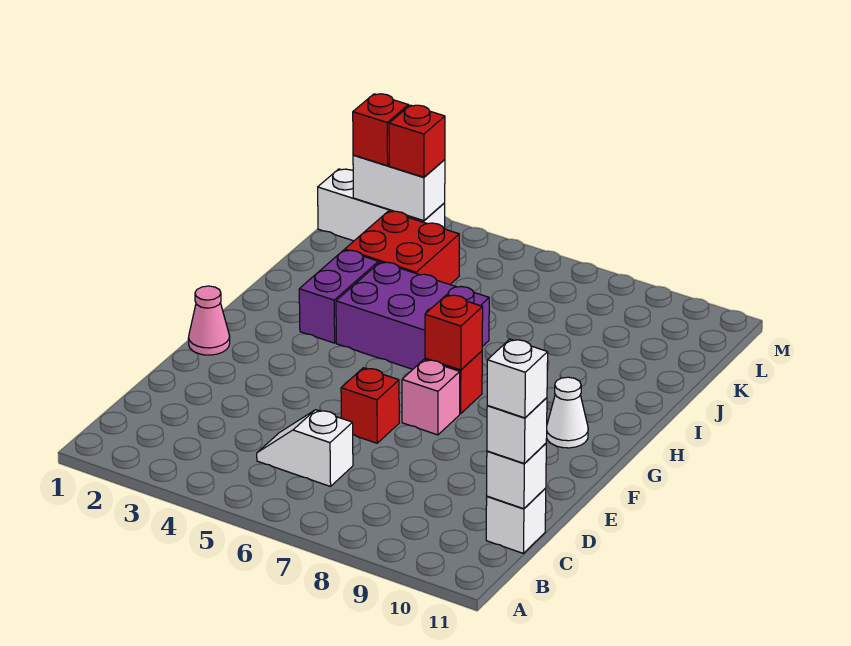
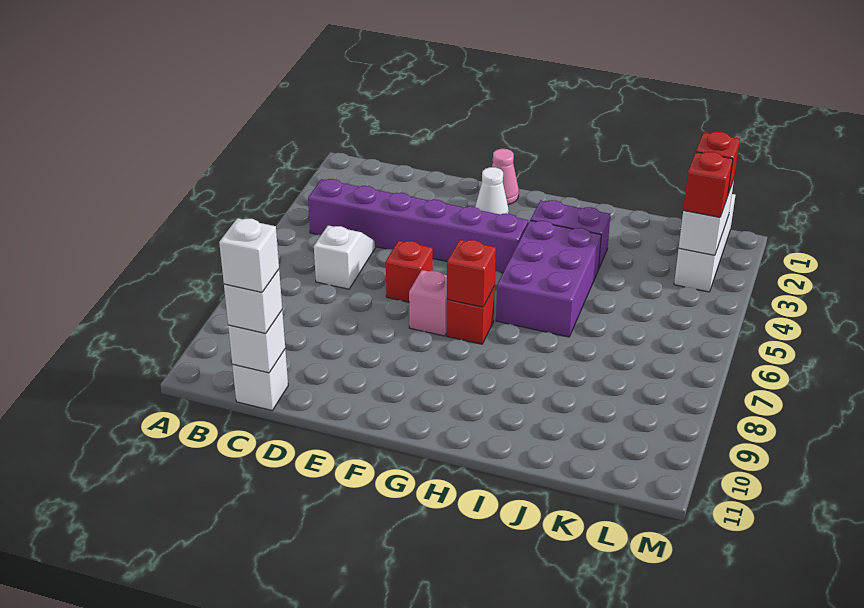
none -> purple brick B4:G4 level 1
white cone G10 level 1 -> white cone F2 level 1
red brick J3:K4 level 1 -> none

